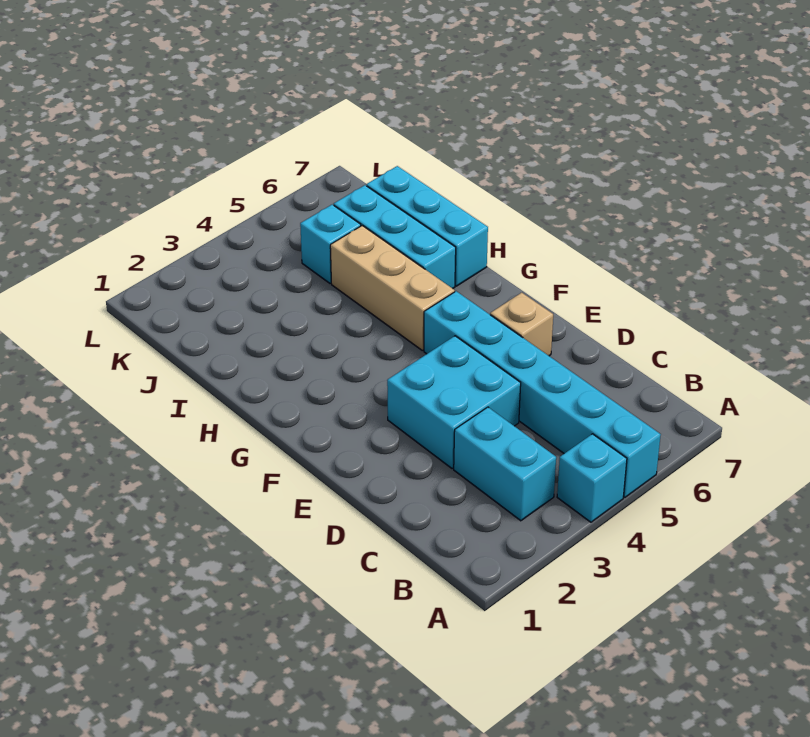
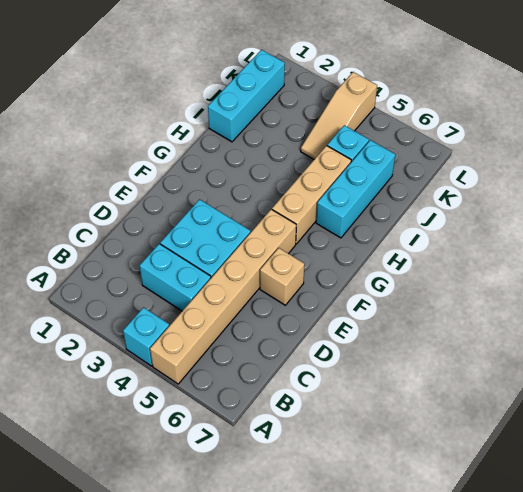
cyan brick A5:F5 level 1 -> tan brick A5:F5 level 1
cyan brick B3:C3 level 1 -> cyan brick C3:C4 level 1
cyan brick H7:J7 level 1 -> cyan brick I1:K1 level 1
none -> tan slope J4:L4 level 1 top L

